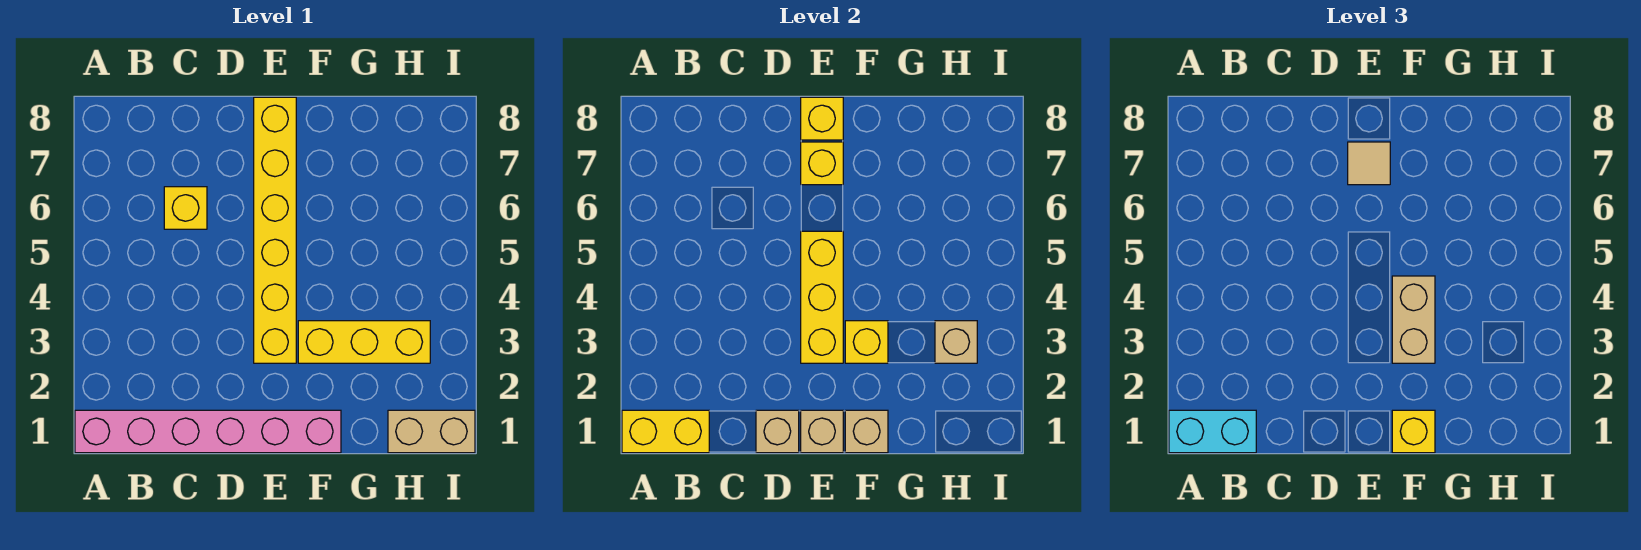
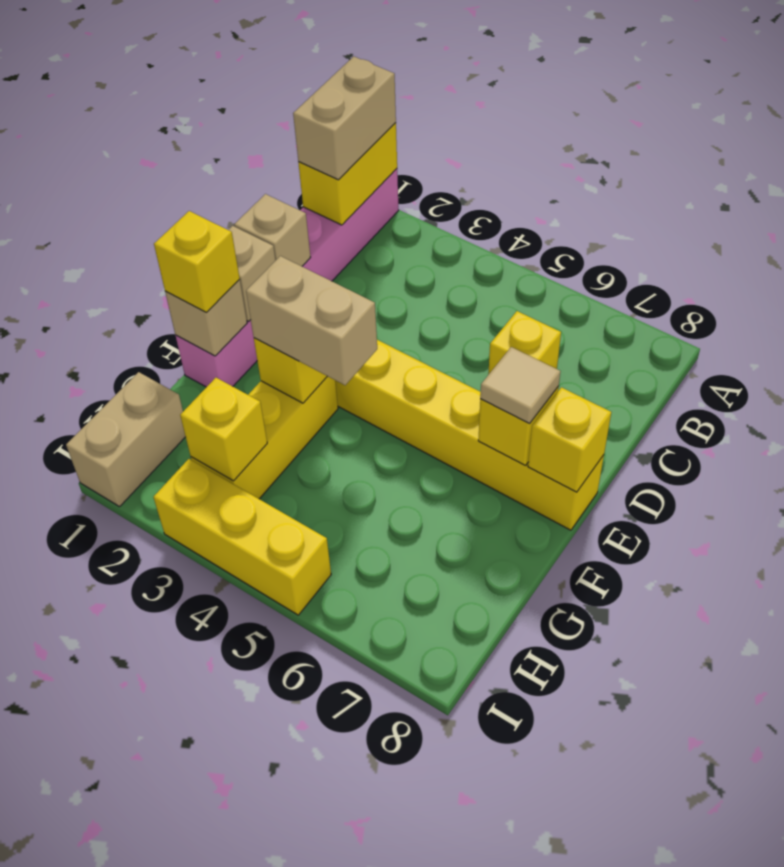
cyan brick A1:B1 level 3 -> tan brick A1:B1 level 3
yellow brick E3:E5 level 2 -> yellow brick I3:I5 level 1
tan brick H3 level 2 -> yellow brick H3 level 2

